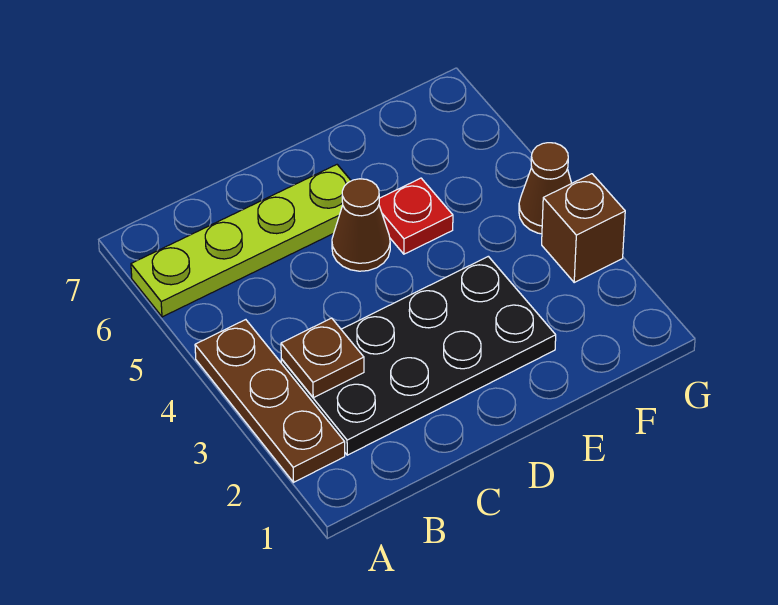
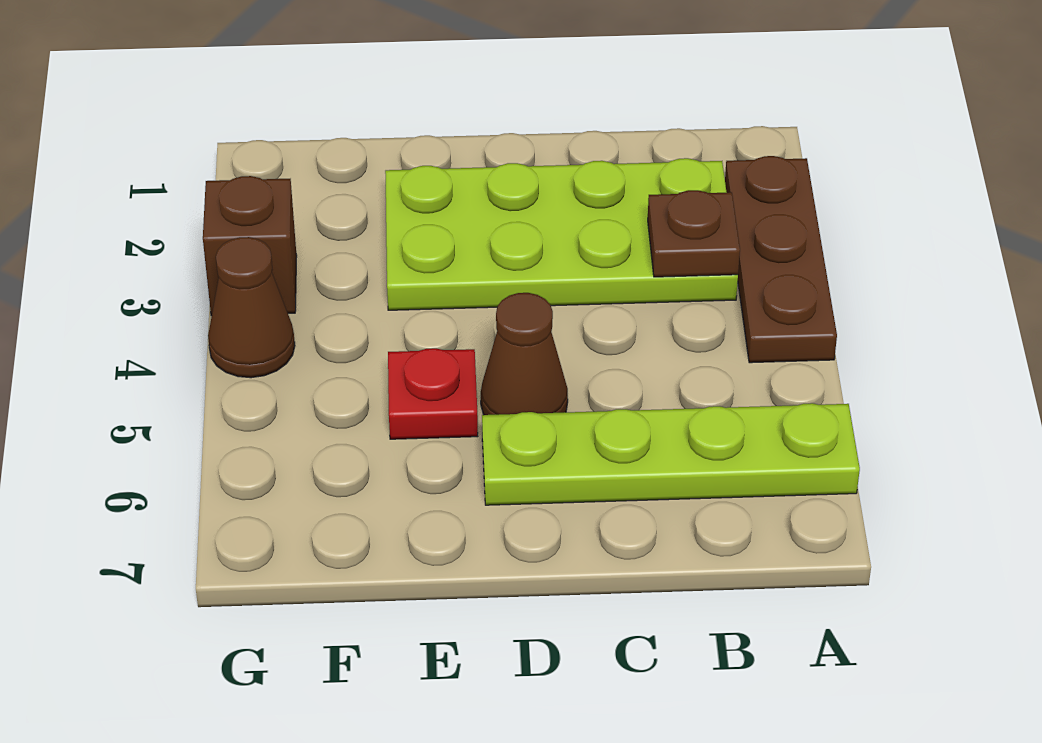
black plate B2:E3 level 1 -> lime plate B2:E3 level 1

